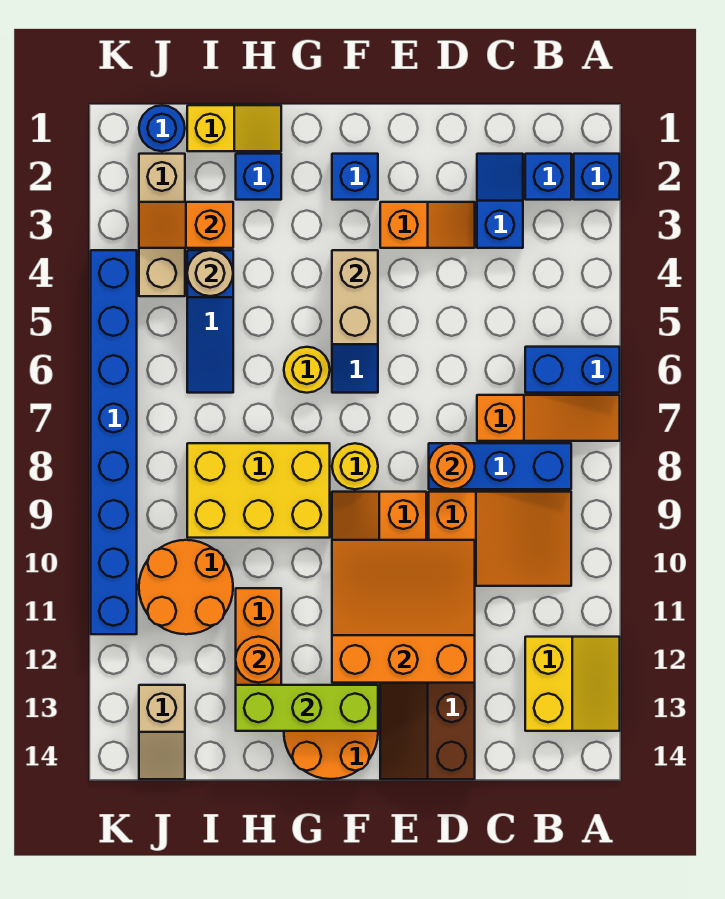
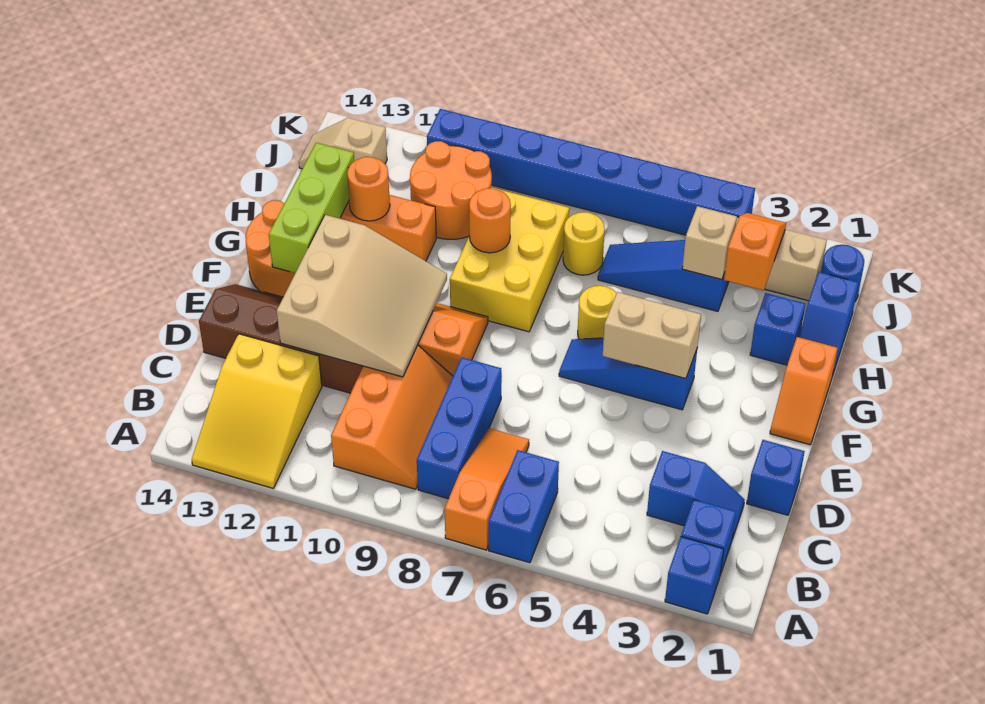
orange slope A7:C7 level 1 top C -> orange slope A7:C7 level 1 top A
yellow slope A12:B13 level 1 top B -> yellow slope A12:C13 level 1 top C
orange slope B9:D10 level 1 top D -> orange slope B9:D10 level 1 top 10
orange slope D3:E3 level 1 top E -> orange slope F1:G1 level 1 top G
orange round brick D8 level 2 -> orange round brick H9 level 2
orange slope D10:F12 level 2 top 12 -> tan slope D10:F12 level 2 top 12
blue brick F2 level 1 -> blue brick D1 level 1
yellow round brick F8 level 1 -> yellow round brick I7 level 1
yellow slope H1:I1 level 1 top I -> blue slope H1:I1 level 1 top I
tan round brick I4 level 2 -> tan brick I4 level 2

